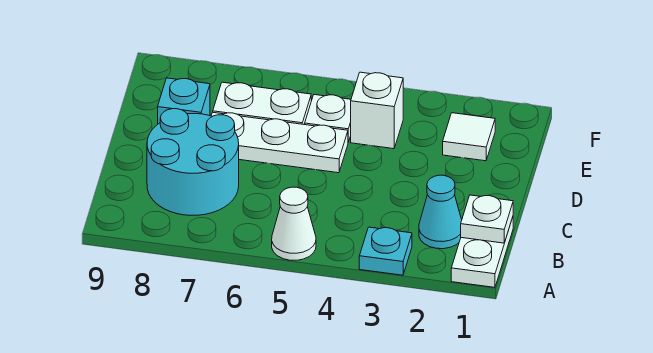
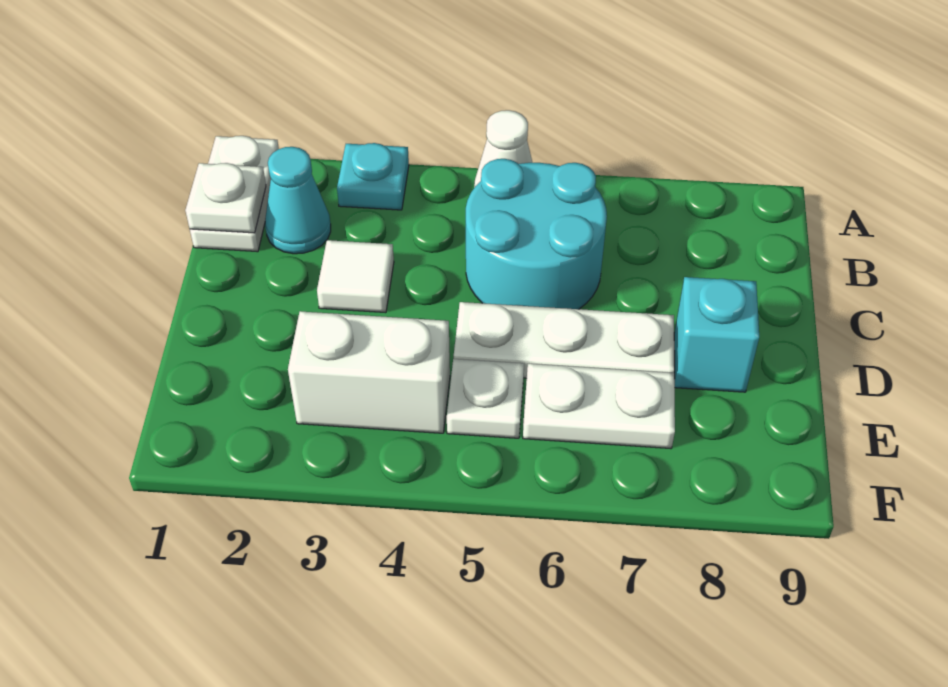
cyan round brick B7:C8 level 1 -> cyan round brick B5:C6 level 1
white tile E2 level 1 -> white tile C3 level 1
white brick E4 level 1 -> white brick E3:E4 level 1

